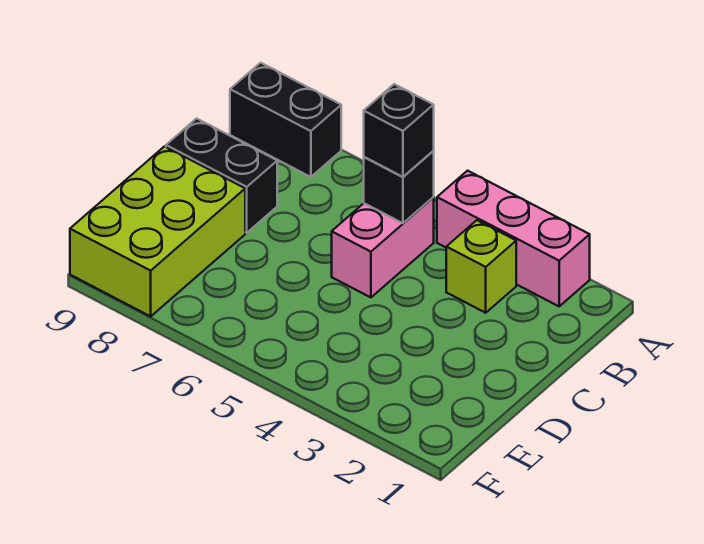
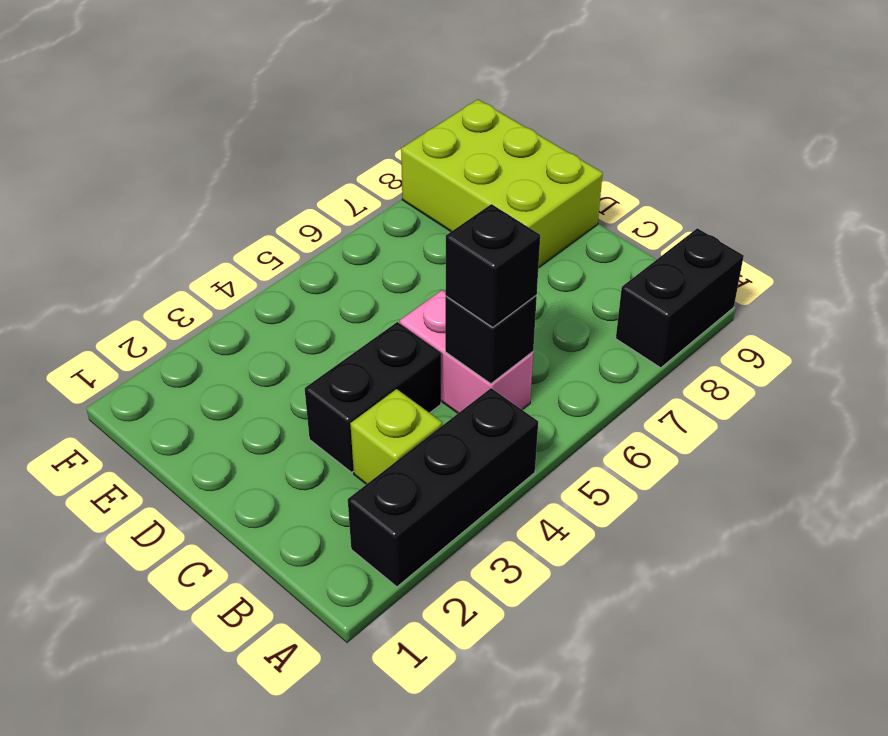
pink brick A2:A4 level 1 -> black brick A2:A4 level 1
black brick C8:C9 level 1 -> black brick C3:C4 level 1

